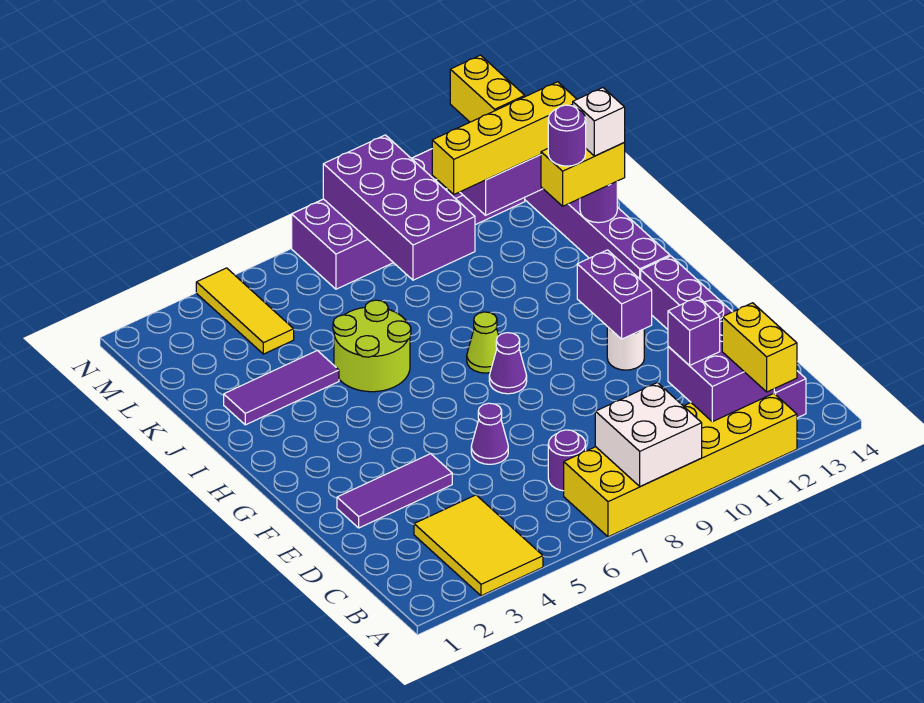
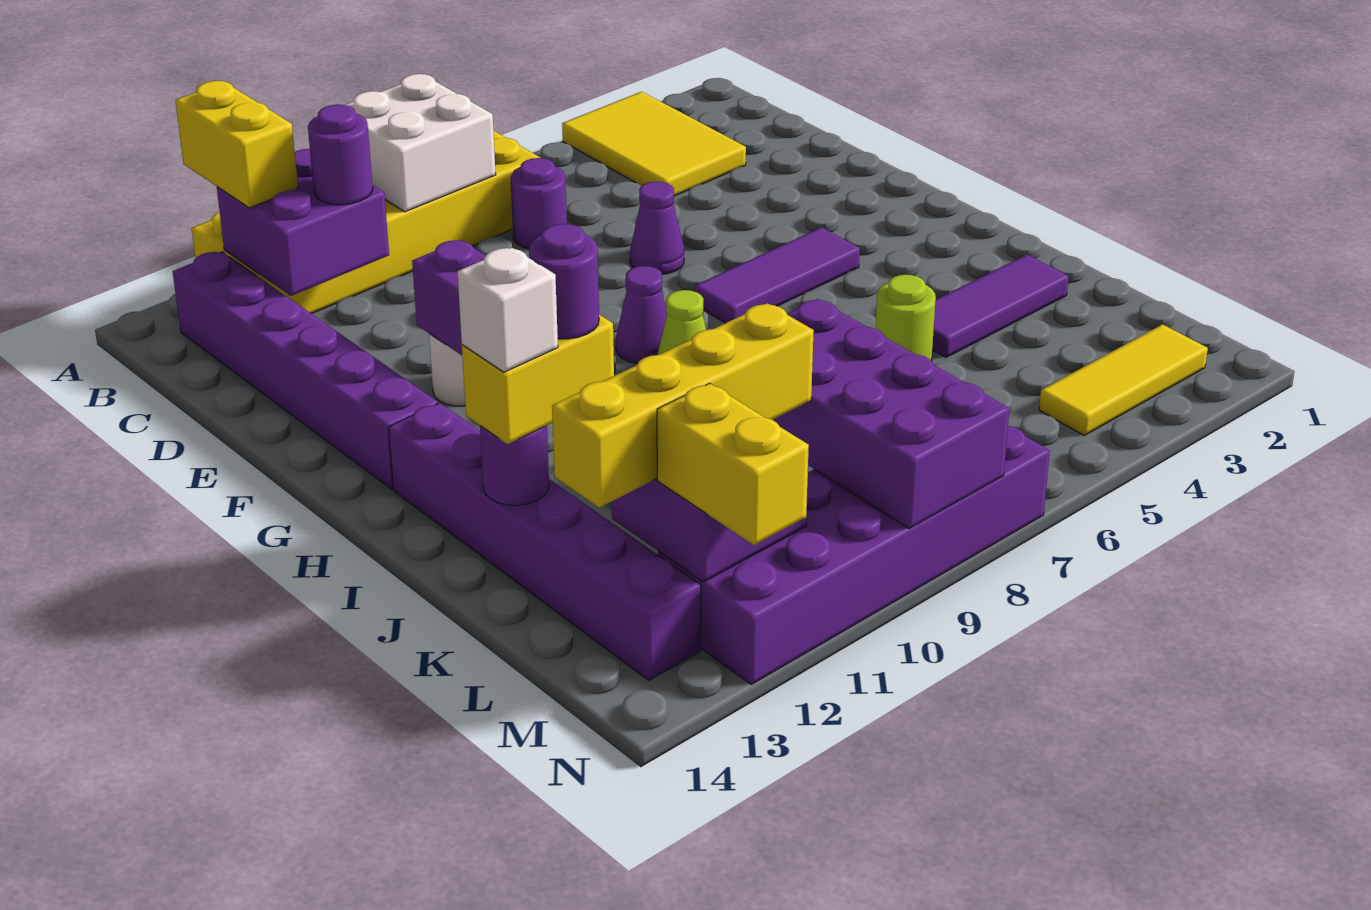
purple brick C11 level 3 -> purple round brick C11 level 3
purple tile E2:E4 level 1 -> purple tile G4:G6 level 1
lime round brick I5:J6 level 1 -> lime round brick J5 level 1
yellow tile L4:N4 level 1 -> yellow tile M2:M4 level 1

